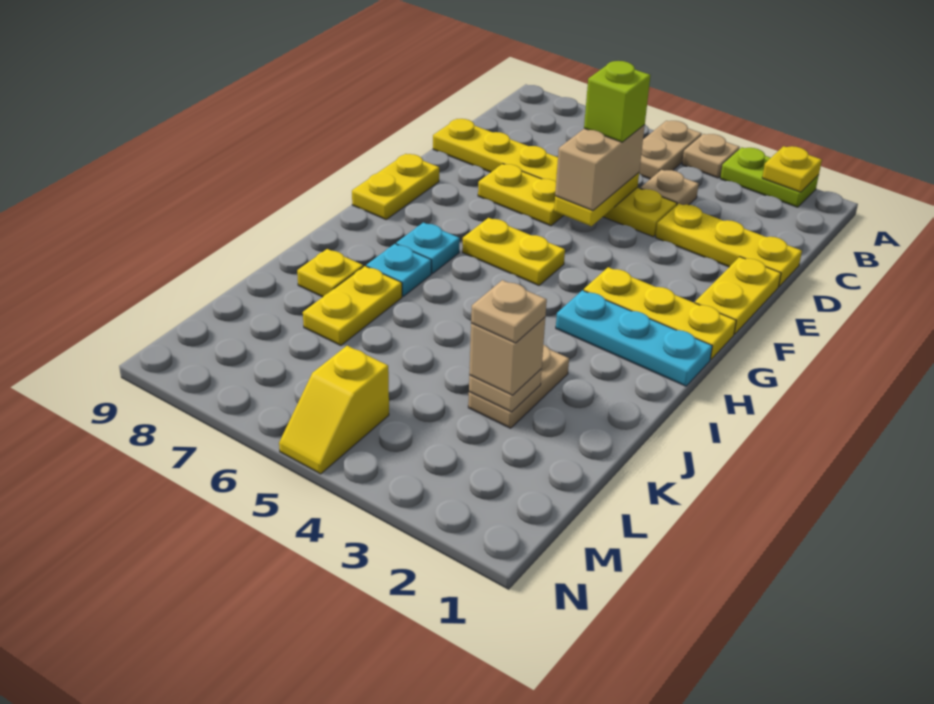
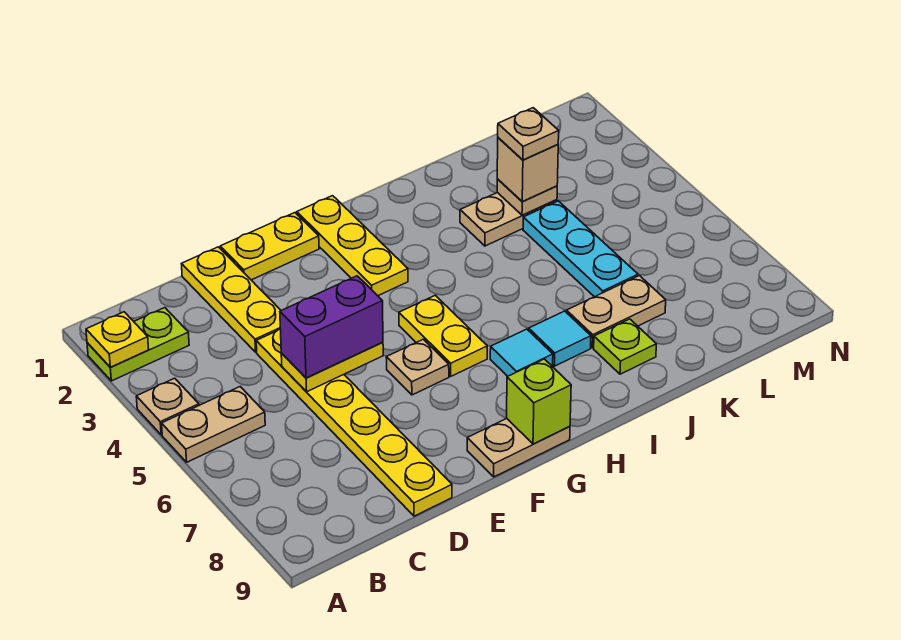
lime plate A2:A3 level 1 -> lime plate A2:B2 level 1
tan plate C4 level 1 -> tan plate F6 level 1
tan brick D5:E5 level 3 -> purple brick D5:E5 level 3
lime brick D5 level 4 -> lime brick G9 level 2
yellow plate E6:E7 level 1 -> none
yellow plate F9:G9 level 1 -> tan plate F9:G9 level 1
cyan plate H1:H3 level 1 -> cyan plate K4:K6 level 1
cyan plate H7 level 1 -> cyan tile H7 level 1
cyan plate I7 level 1 -> cyan tile I7 level 1
yellow plate J7:K7 level 1 -> tan plate J7:K7 level 1
yellow plate J8 level 1 -> lime plate J8 level 1
yellow slope M5:N5 level 1 top M -> none

